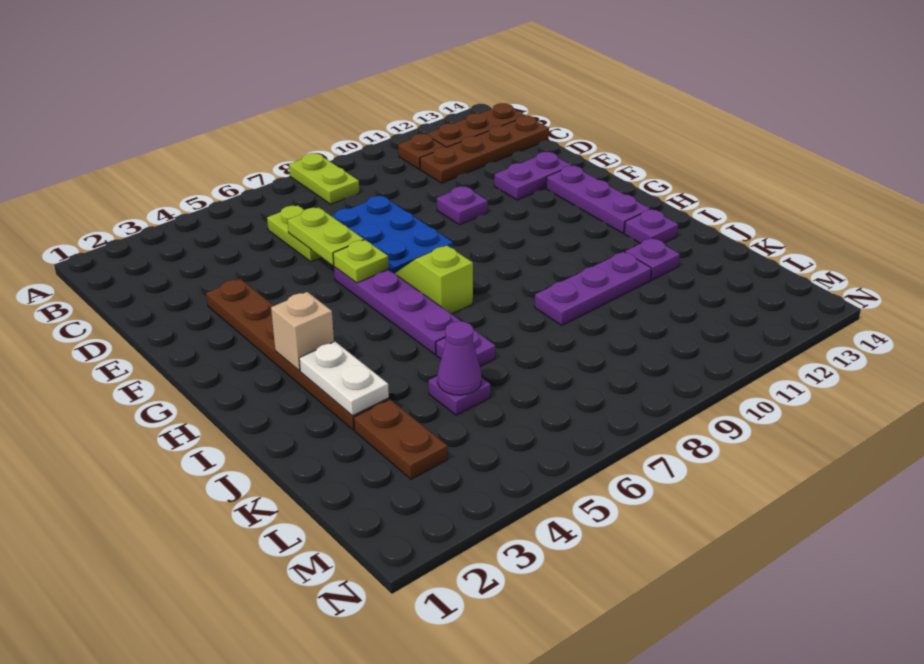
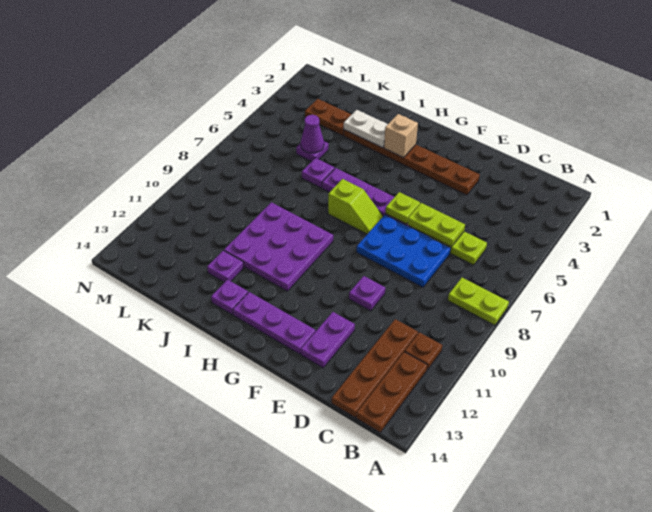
purple plate J9:J11 level 1 -> purple plate H9:J11 level 1

